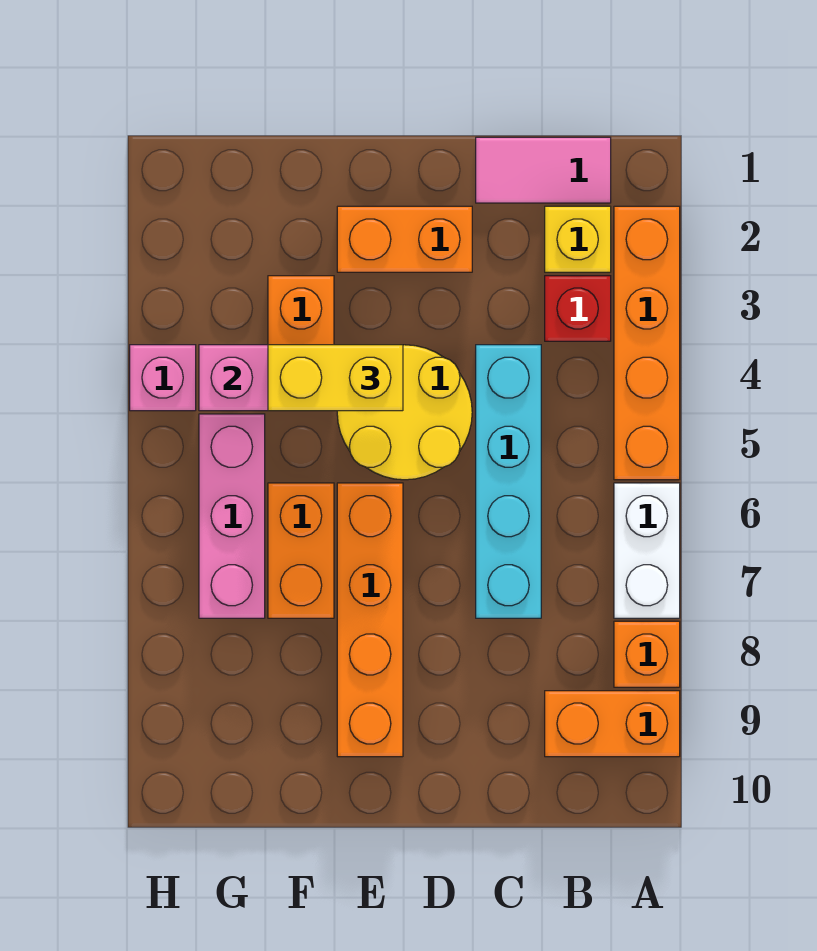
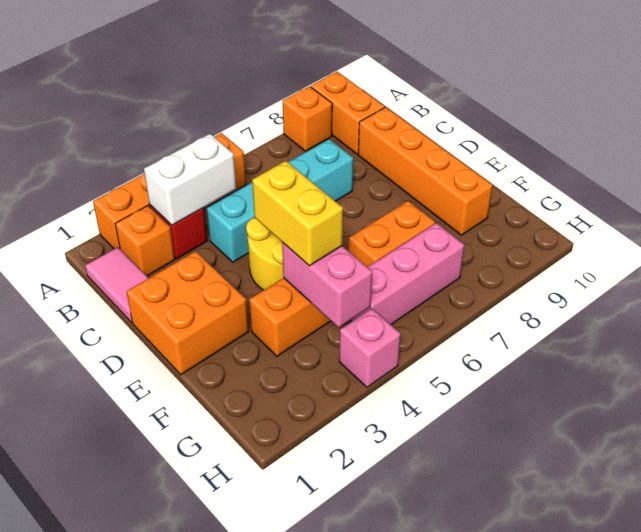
white brick A6:A7 level 1 -> white brick B3:B4 level 2
yellow brick B2 level 1 -> orange brick B2 level 1
orange brick D2:E2 level 1 -> orange brick D1:E2 level 1
orange brick E6:E9 level 1 -> orange brick C9:F9 level 1

